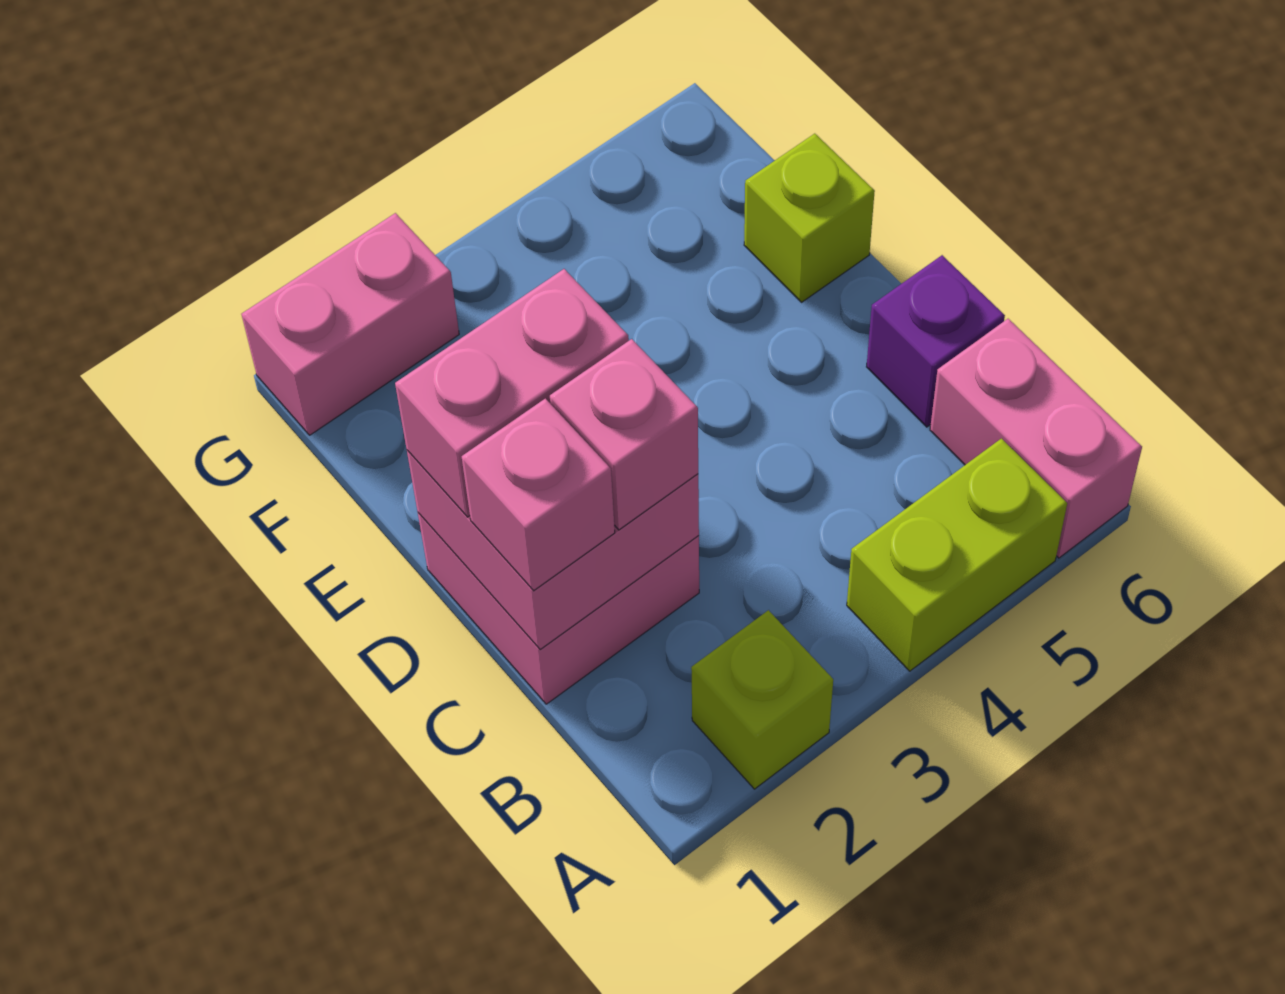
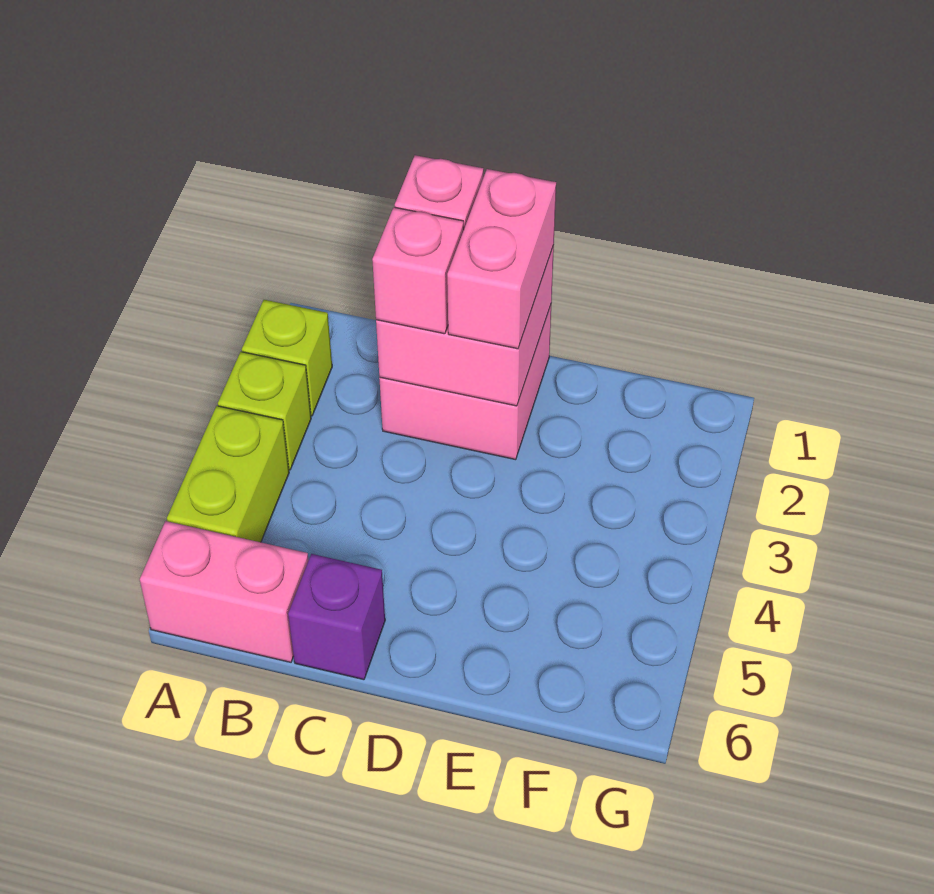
lime brick E6 level 1 -> lime brick A3 level 1
pink brick G1:G2 level 1 -> none

